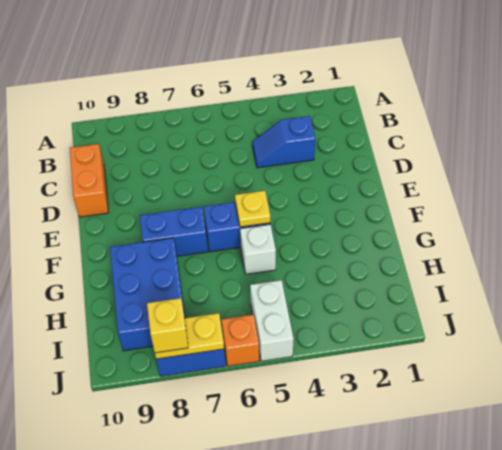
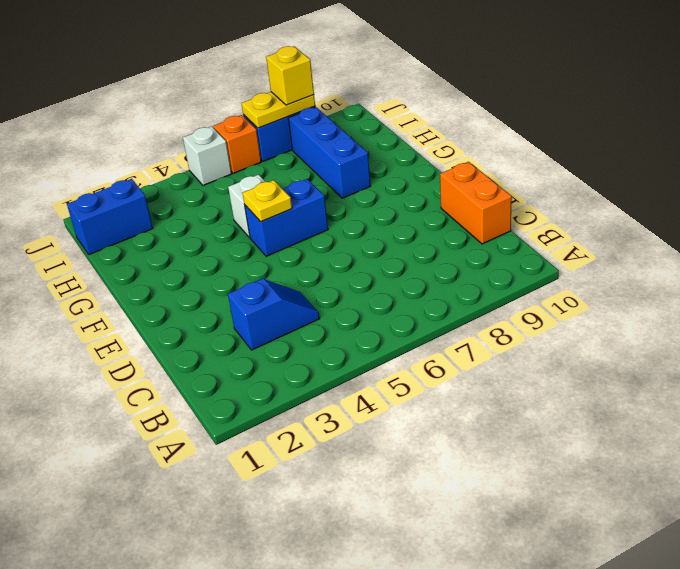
blue brick F7:F8 level 1 -> blue brick I1:I2 level 1
blue brick G8:I9 level 1 -> blue brick G8:I8 level 1
white brick I5:J5 level 1 -> white brick J5 level 1

